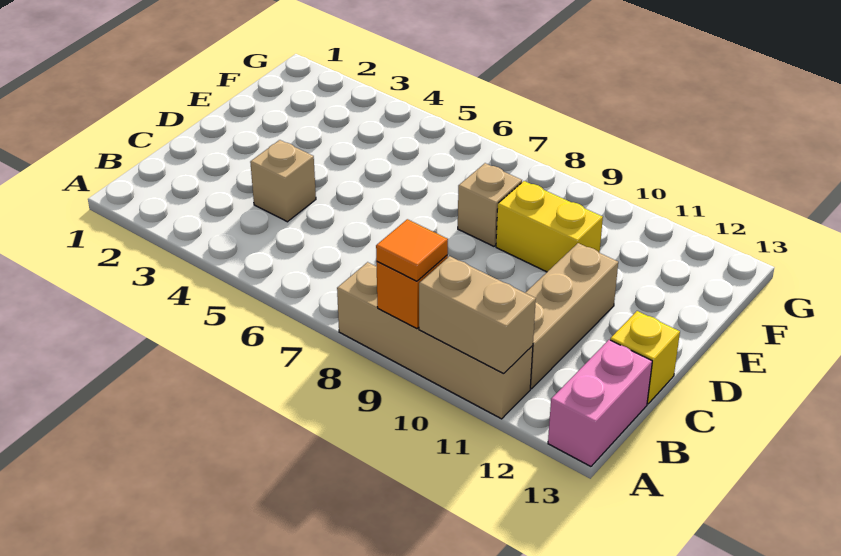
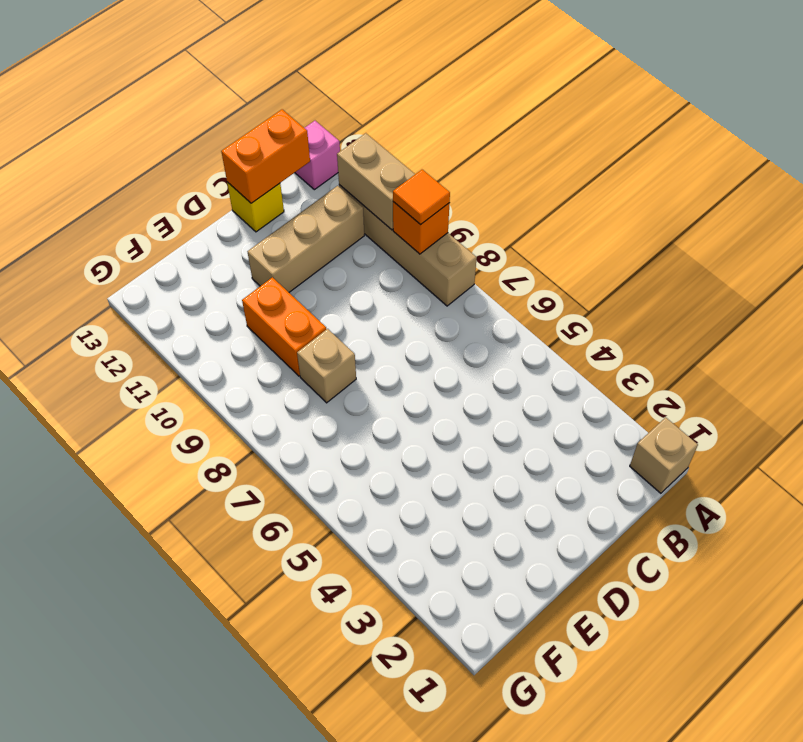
pink brick A13:B13 level 1 -> pink brick A13 level 1
none -> orange brick B13:C13 level 2
tan brick C4 level 1 -> tan brick A1 level 1
yellow brick E9:E10 level 1 -> orange brick E9:E10 level 1

